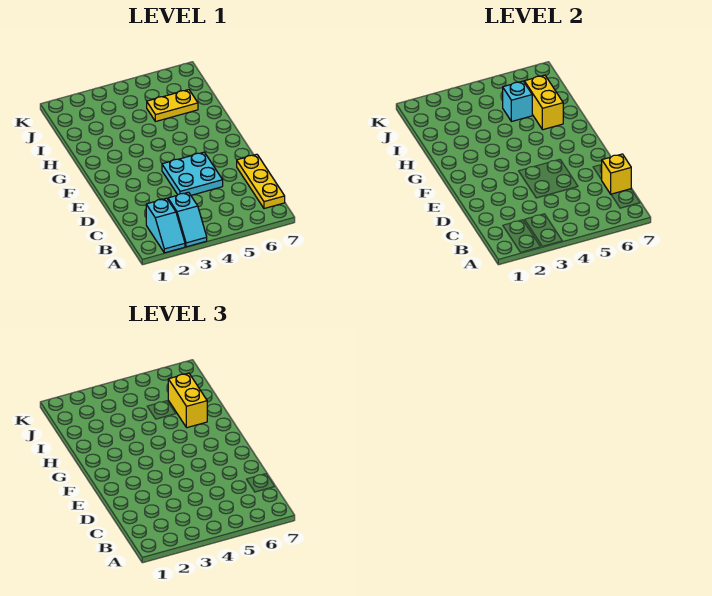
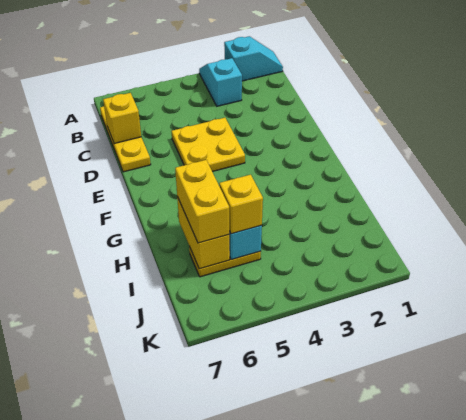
cyan slope A2:B2 level 1 top B -> cyan slope A1:A2 level 1 top 2
cyan plate D4:E5 level 1 -> yellow plate D4:E5 level 1
none -> yellow brick I5 level 3

